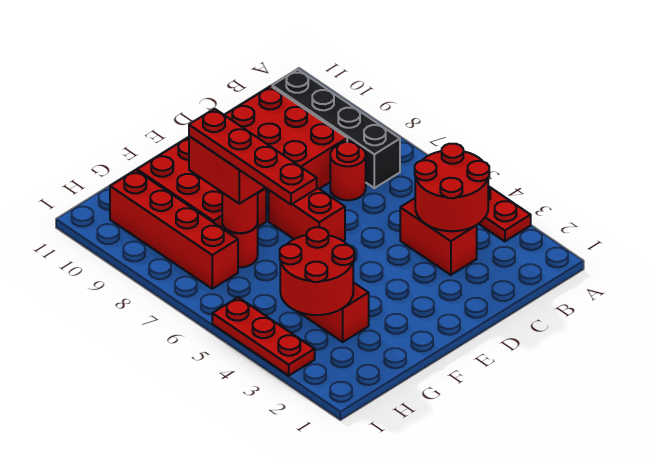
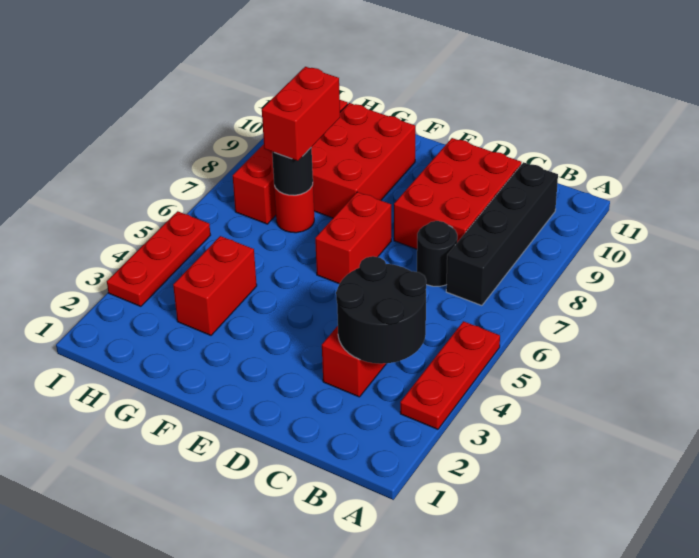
red round brick B3:C4 level 2 -> black round brick B3:C4 level 2
red round brick C7 level 1 -> black round brick C7 level 1
red round brick G3:H4 level 2 -> none
red plate G5:G8 level 4 -> none
red round brick G7 level 2 -> black round brick G7 level 2

